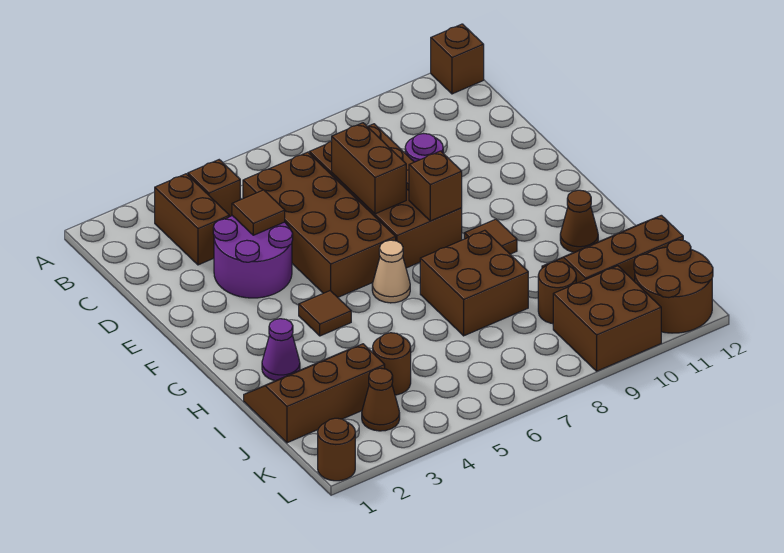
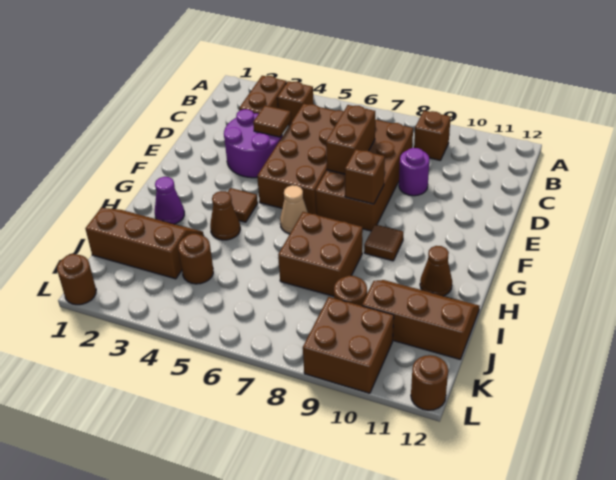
brown brick A12 level 1 -> brown brick B9 level 1
brown cone K3 level 1 -> brown cone H4 level 1
brown round brick K11:L12 level 1 -> brown round brick L12 level 1

